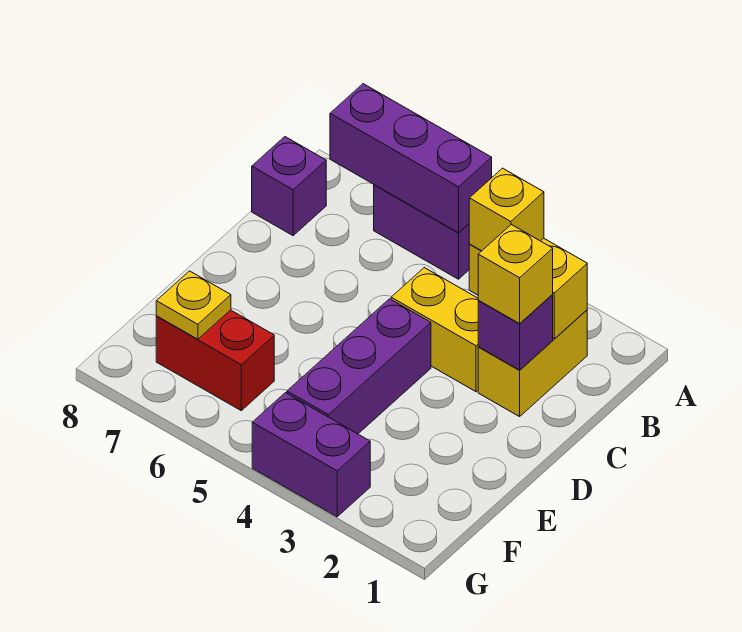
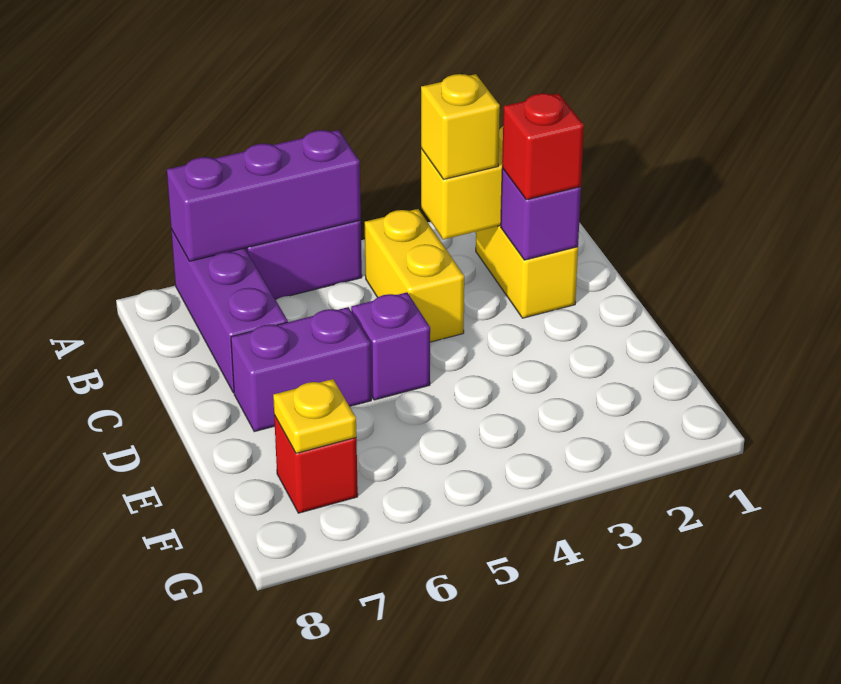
purple brick B8 level 1 -> purple brick D5 level 1
yellow brick C2 level 3 -> red brick C2 level 3
yellow brick C3:C4 level 1 -> yellow brick B4:C4 level 1
purple brick D4:F4 level 1 -> purple brick A7:C7 level 1
red brick F6:F7 level 1 -> red brick F7 level 1
purple brick G3:G4 level 1 -> purple brick D6:D7 level 1

